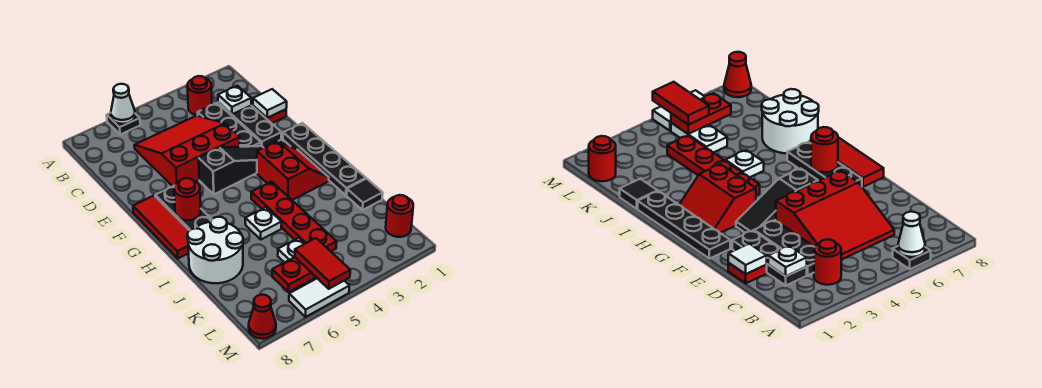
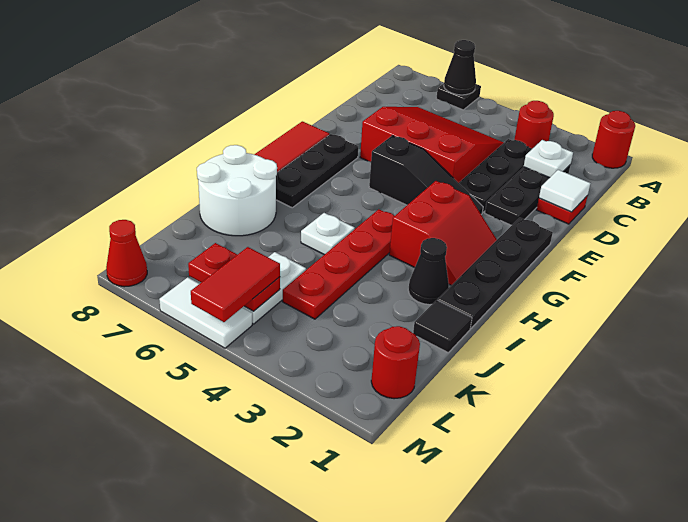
white cone A6 level 2 -> black cone A6 level 2
red round brick G7 level 2 -> red round brick A1 level 1
none -> black cone I2 level 1

